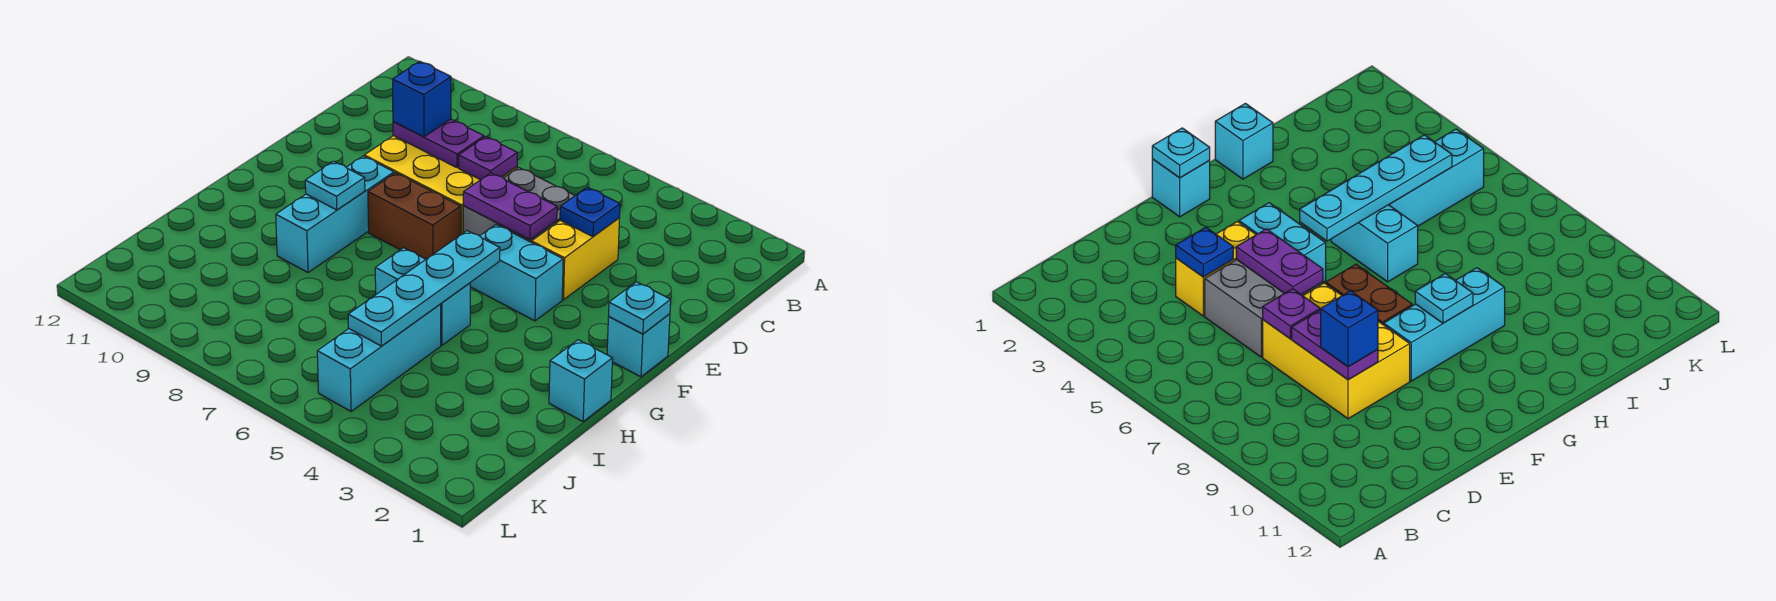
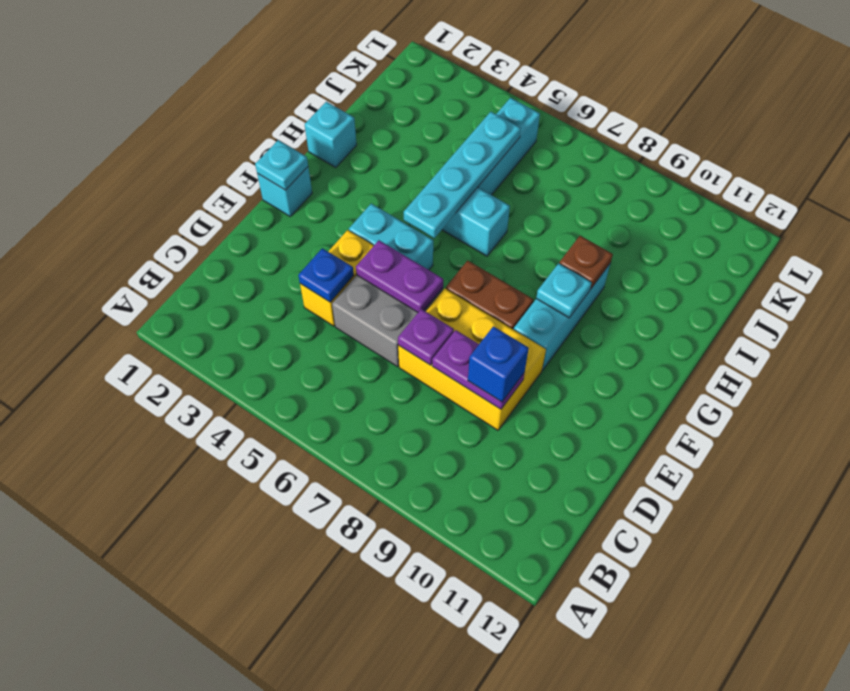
none -> brown plate H9 level 2

